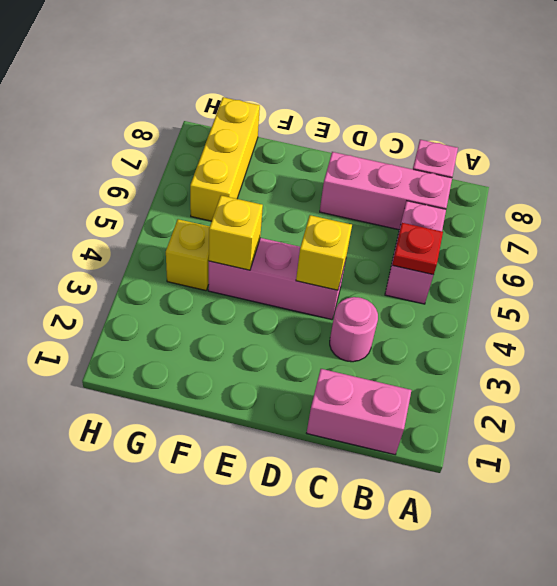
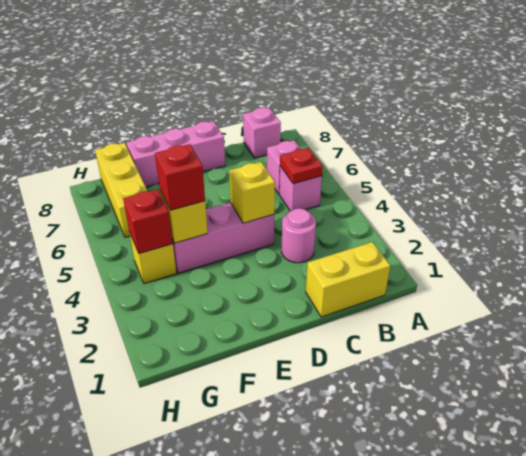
pink brick B1:C1 level 1 -> yellow brick B1:C1 level 1
pink brick B7:D7 level 1 -> pink brick D8:F8 level 1
none -> red brick F4 level 3
none -> red brick G4 level 2

